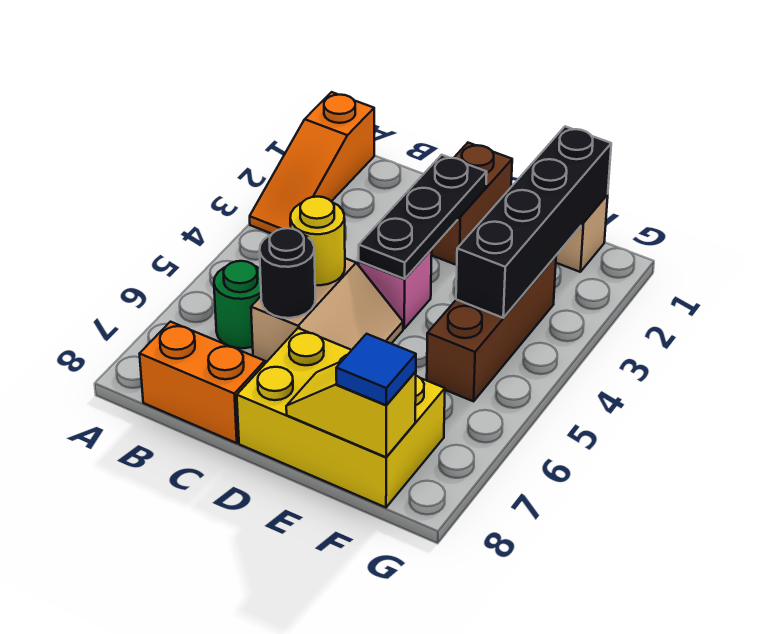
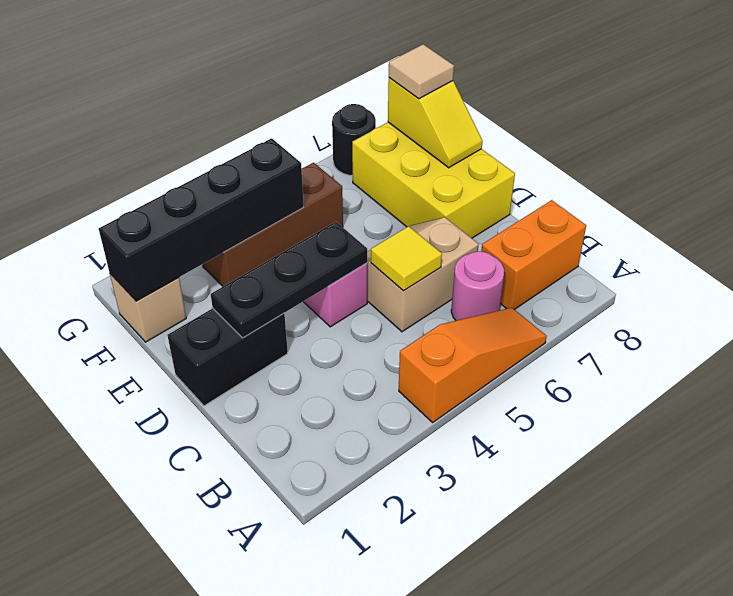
orange slope A1:A3 level 1 top 1 -> orange slope A4:A6 level 1 top 4
green round brick B6 level 1 -> pink round brick B6 level 1
orange brick B8:C8 level 1 -> orange brick B7:B8 level 1
yellow round brick C5 level 2 -> yellow tile C5 level 2
black round brick C6 level 2 -> black round brick G7 level 1
brown brick D1:D2 level 1 -> black brick D1:D2 level 1
blue tile F8 level 3 -> tan tile F8 level 3

